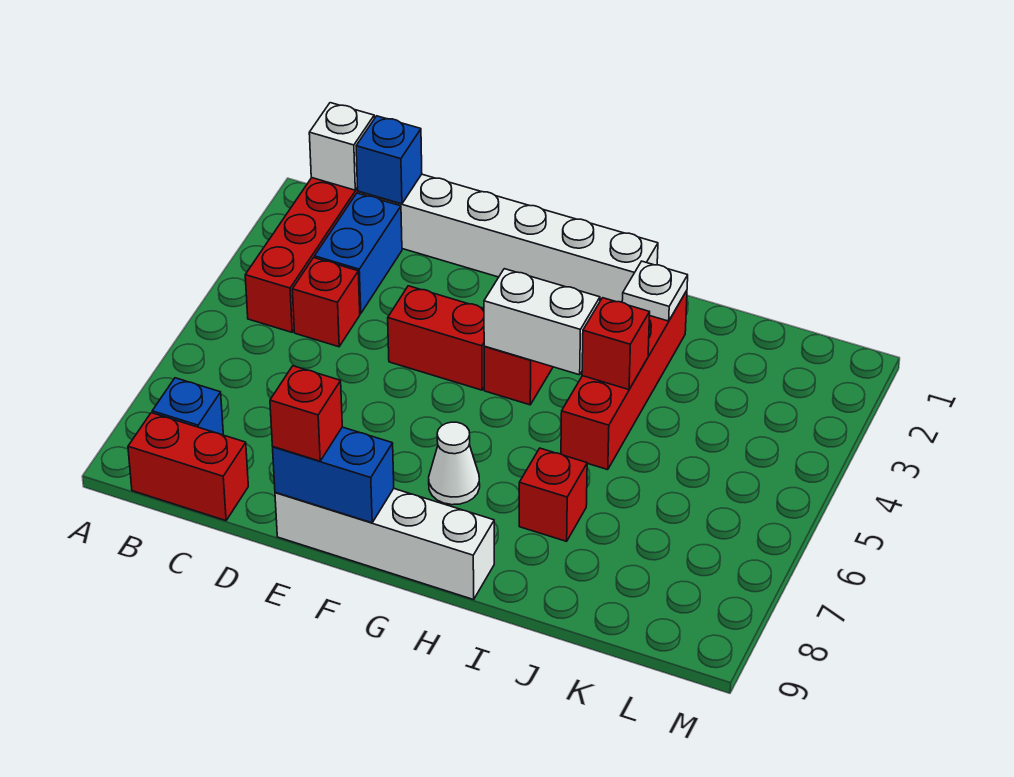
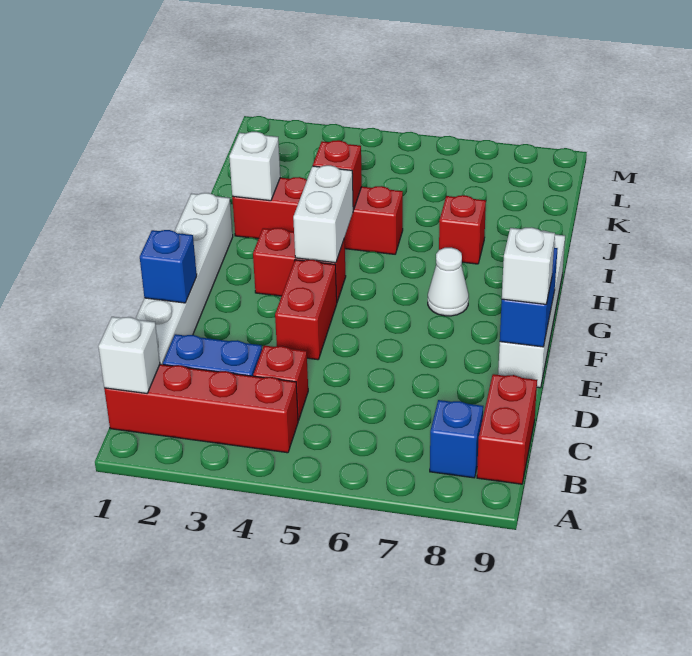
blue brick C1 level 2 -> blue brick E1 level 2
red brick E9 level 3 -> white brick E9 level 3
white plate I2 level 2 -> white brick I2 level 2

